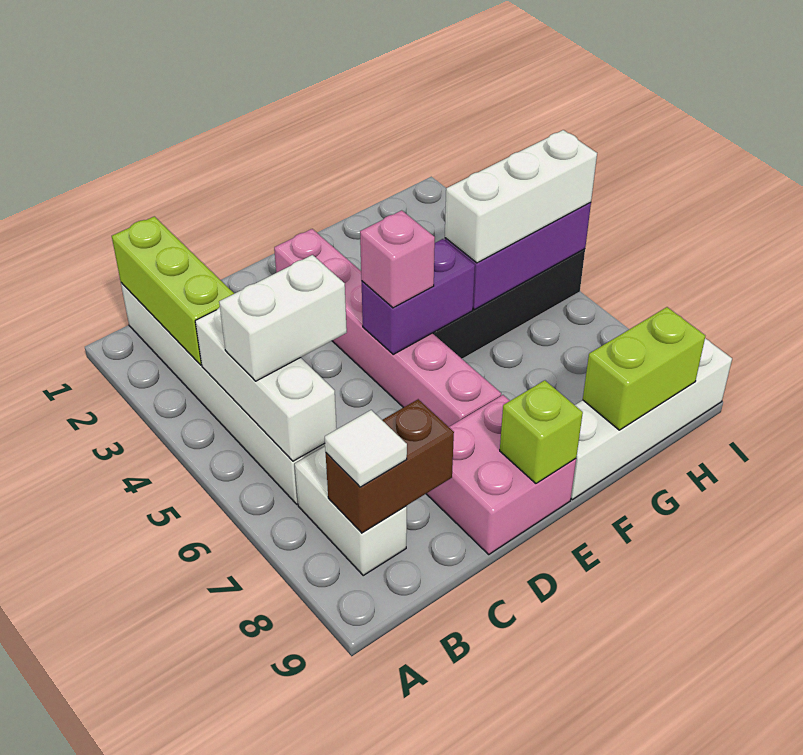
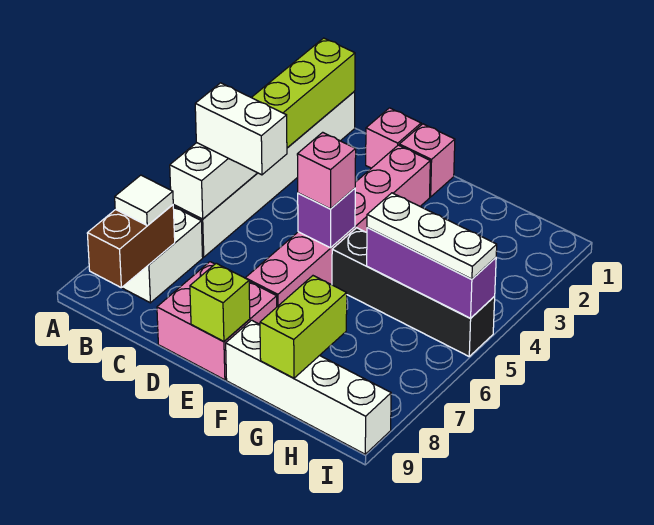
brown brick B8:C8 level 2 -> brown brick B8:B9 level 2
none -> pink brick D1 level 1
none -> pink brick E1 level 1
purple brick E5:F5 level 2 -> purple brick E5 level 2
white brick G5:I5 level 3 -> white plate G5:I5 level 3
lime brick G9:H9 level 2 -> lime brick G8:G9 level 2

